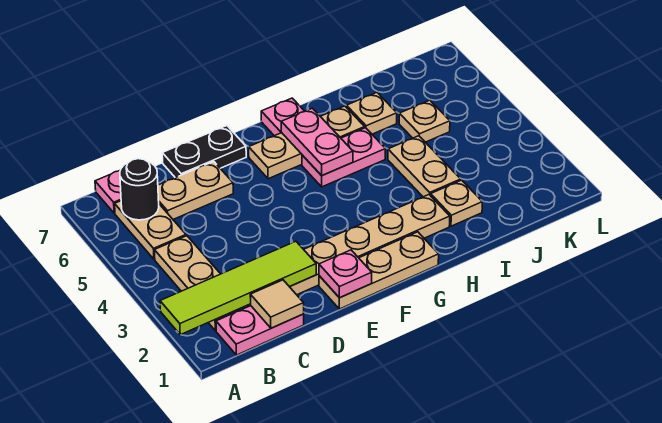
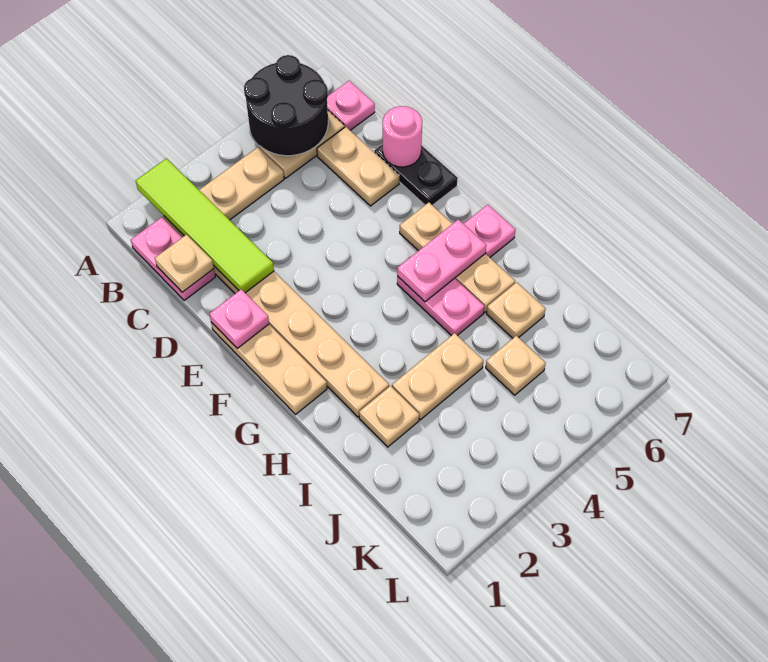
black round brick B6 level 2 -> black round brick A5:B6 level 2
tan tile C1 level 2 -> tan plate C1 level 2
none -> pink round brick D7 level 2

